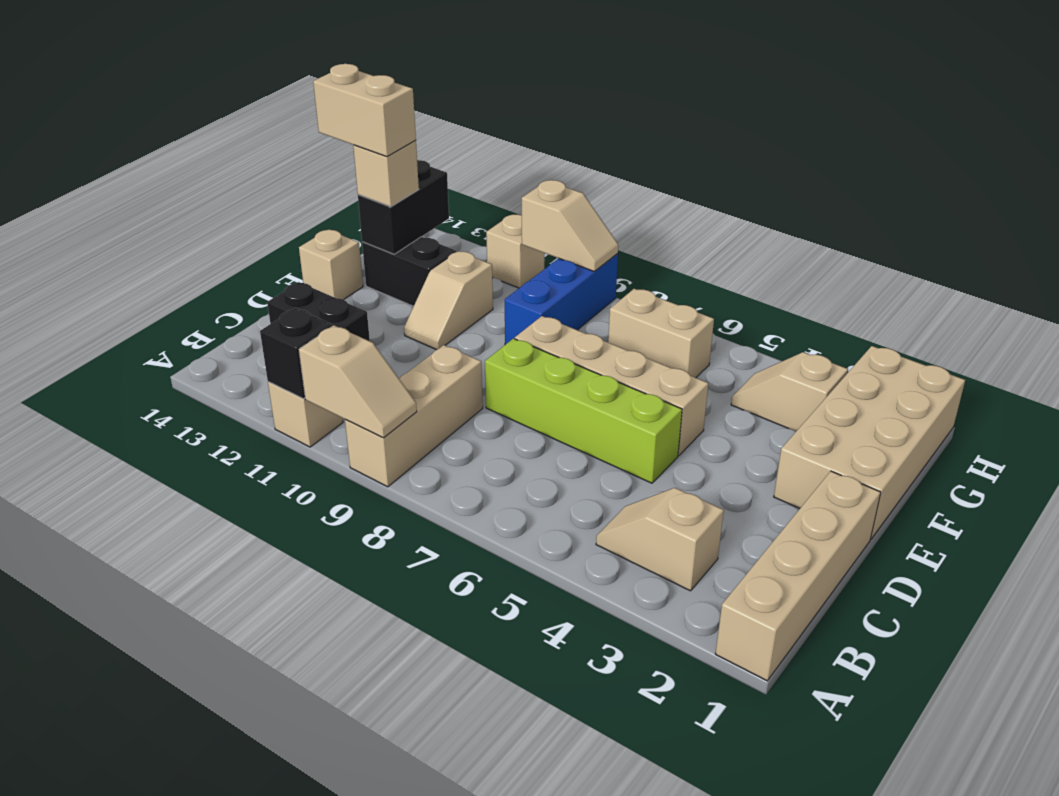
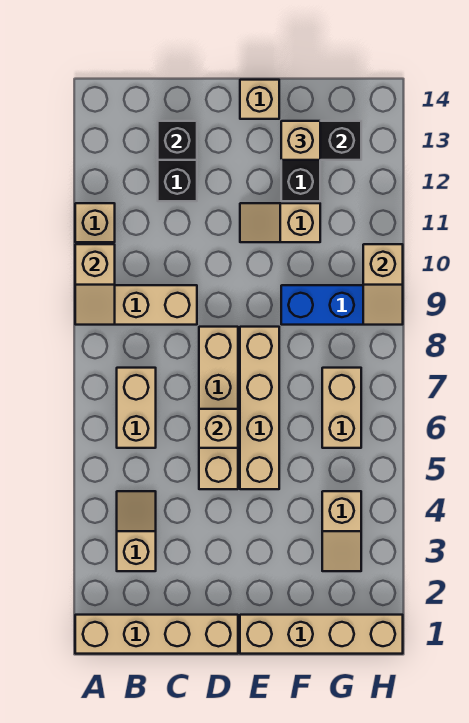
black brick A11 level 2 -> black brick C13 level 2
lime brick D5:D8 level 1 -> tan brick D5:D8 level 1
tan brick E1:H2 level 1 -> tan brick E1:H1 level 1
tan brick F13:F14 level 4 -> tan brick B6:B7 level 1
tan slope G3:G4 level 1 top 3 -> tan slope G3:G4 level 1 top 4
tan brick H11 level 1 -> tan brick D6 level 2

